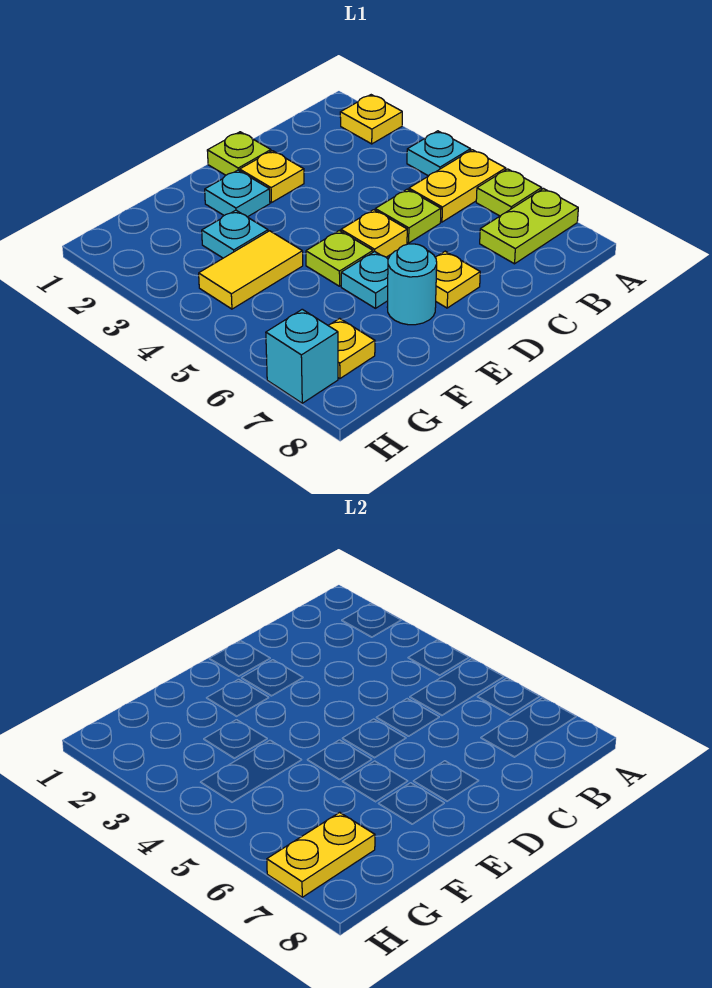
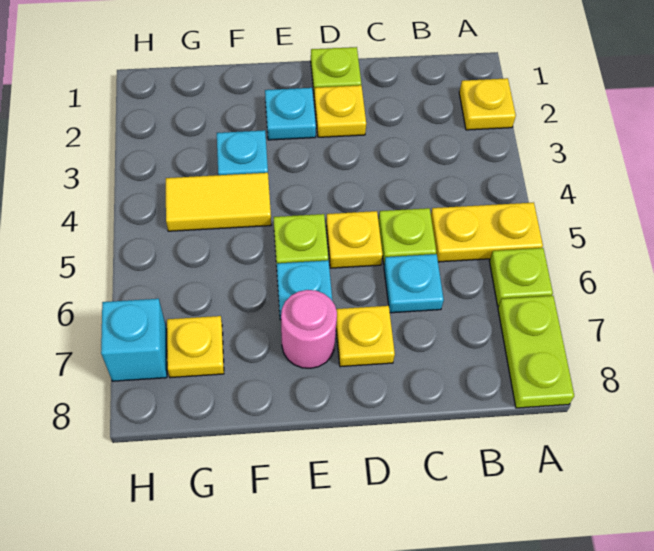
cyan plate A4 level 1 -> cyan plate C6 level 1
lime plate A7:B7 level 1 -> lime plate A7:A8 level 1
cyan round brick E7 level 1 -> pink round brick E7 level 1
yellow plate G7:H7 level 2 -> none

